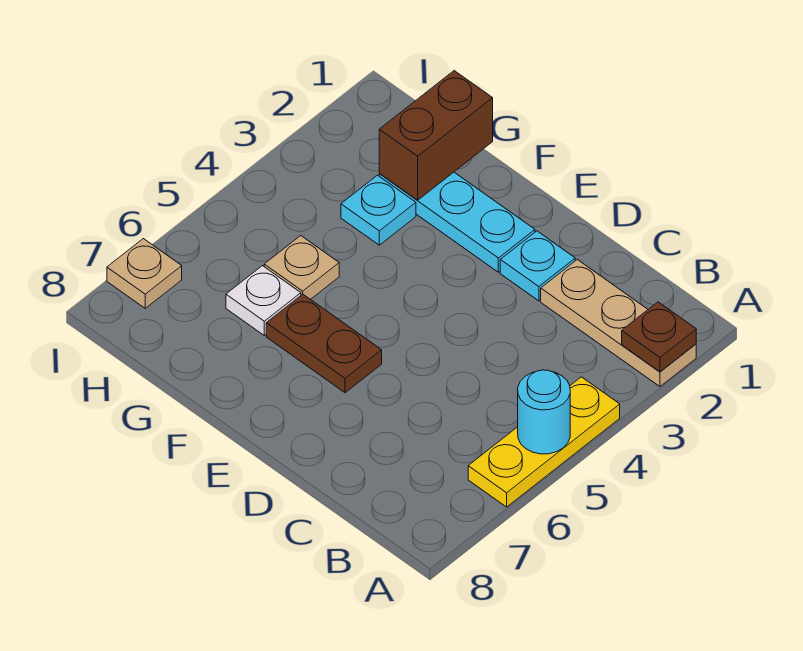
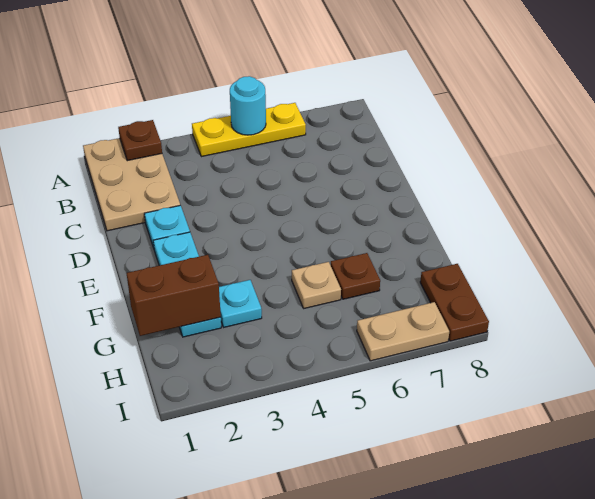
tan plate A2:C2 level 1 -> tan plate A1:C2 level 1
brown plate E6:F6 level 1 -> brown plate H8:I8 level 1
white plate G6 level 1 -> brown plate G6 level 1
tan plate I7 level 1 -> tan plate I6:I7 level 1

